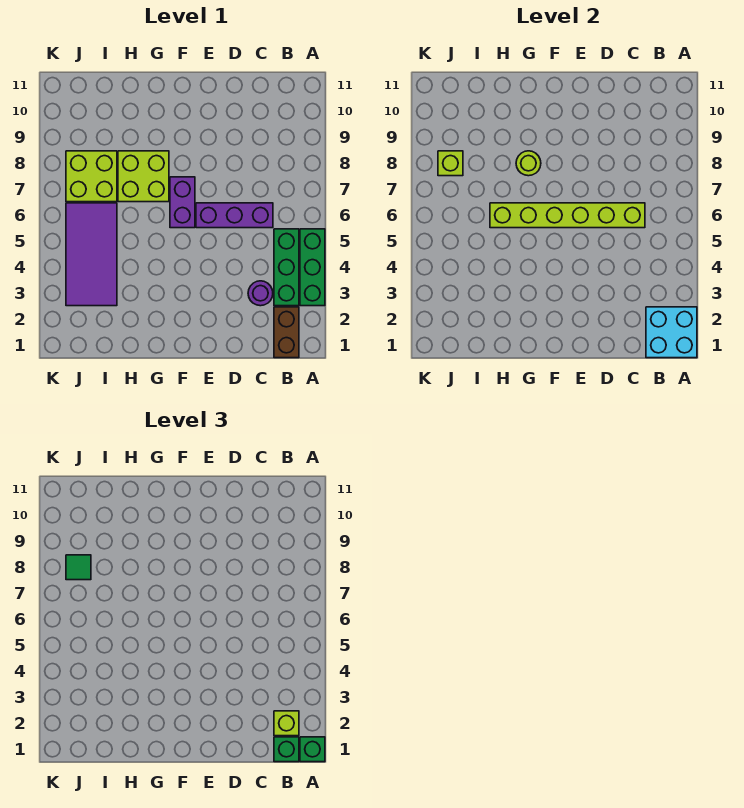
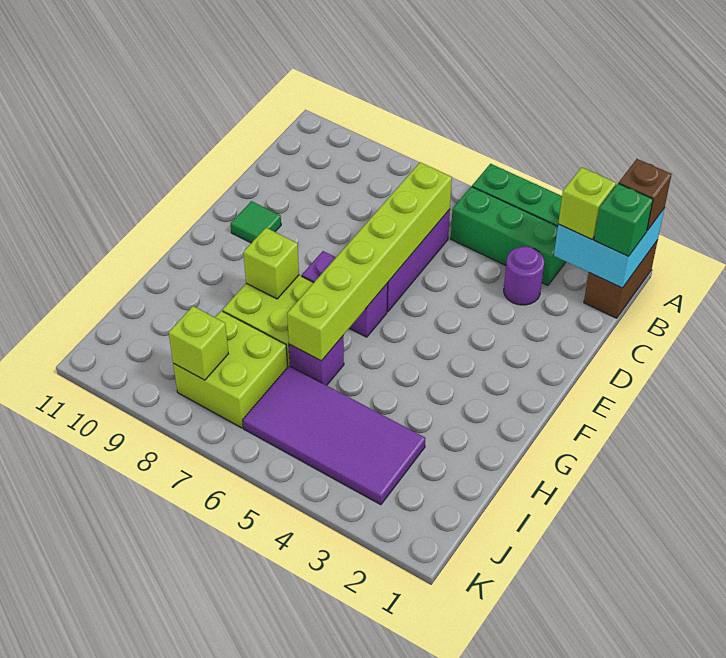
green brick A1 level 3 -> brown brick A1 level 3
brown brick B1:B2 level 1 -> brown brick A1:B1 level 1
lime round brick G8 level 2 -> lime brick G8 level 2
none -> purple brick H6 level 1
green tile J8 level 3 -> green tile E10 level 1

